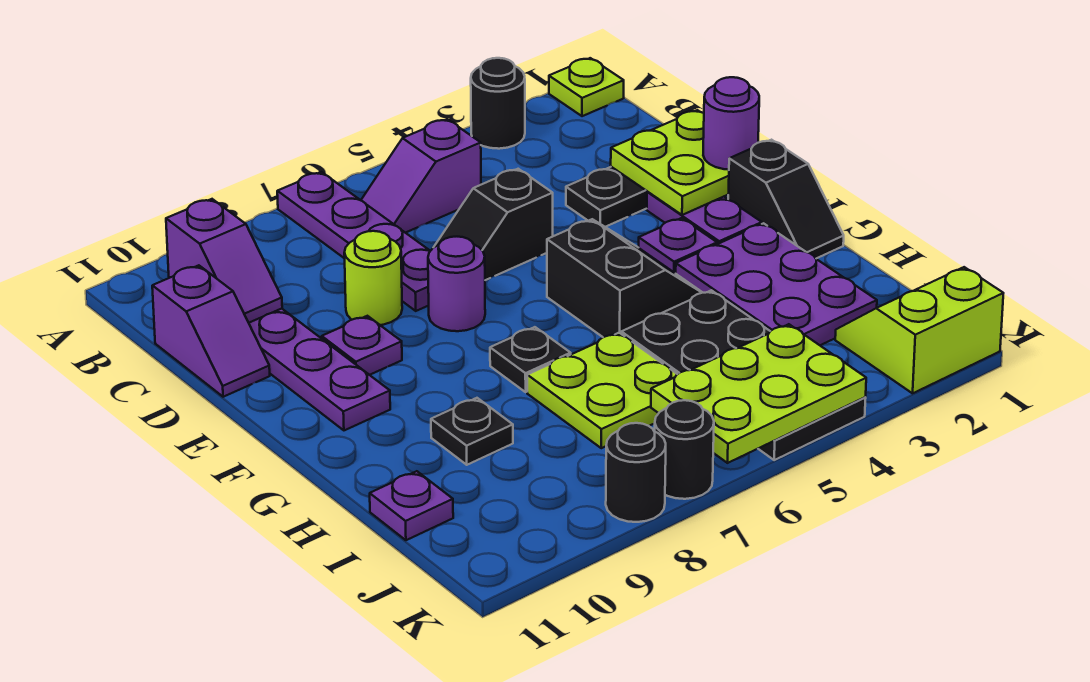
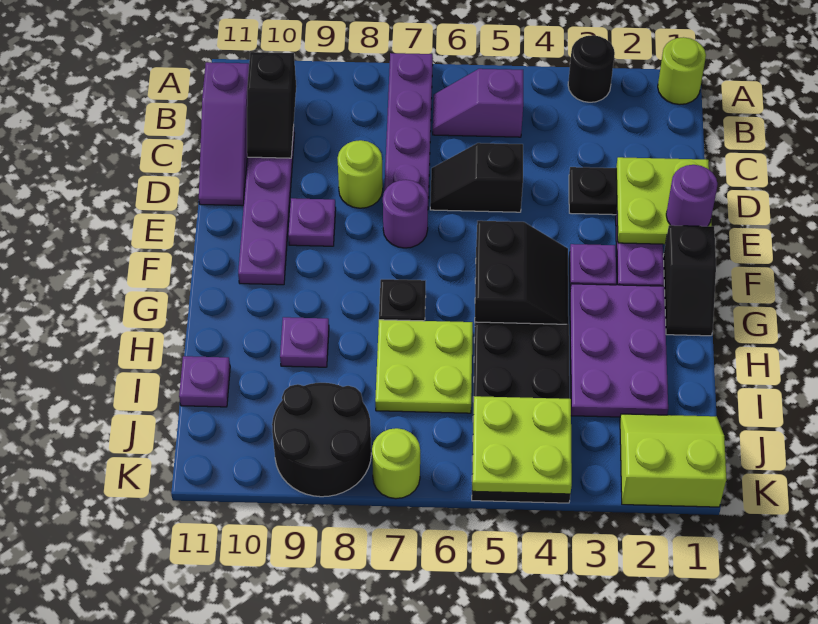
lime plate A1 level 1 -> lime round brick A1 level 1
purple slope B10:C10 level 2 top B -> black slope B10:C10 level 2 top B
purple slope C11:D11 level 1 top C -> purple slope B11:D11 level 1 top B
black plate H9 level 1 -> purple plate H9 level 1
lime plate J4:K6 level 2 -> lime plate J4:K5 level 2
black round brick K7 level 1 -> lime round brick K7 level 1
black round brick K8 level 1 -> black round brick J8:K9 level 1

